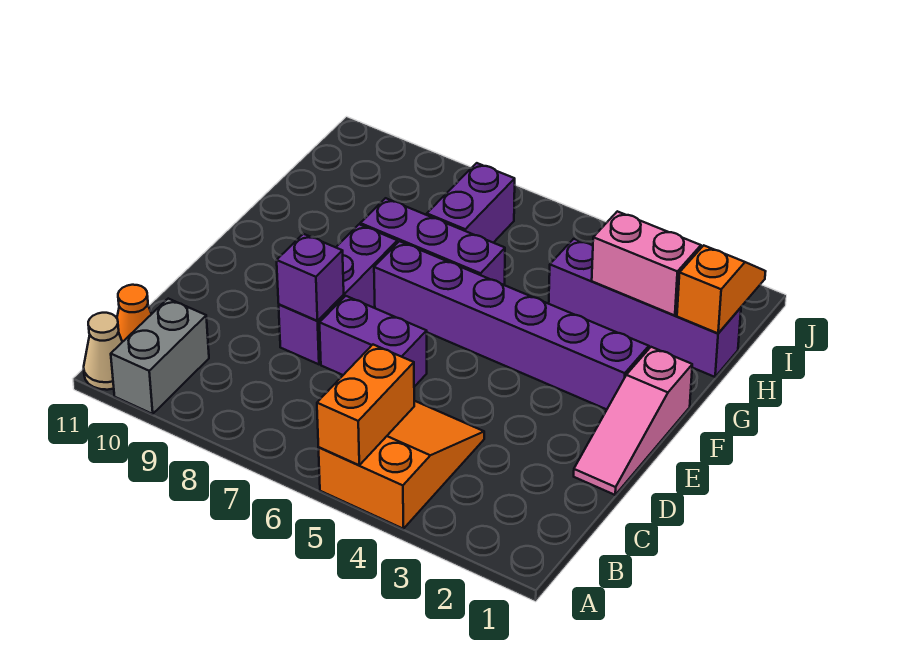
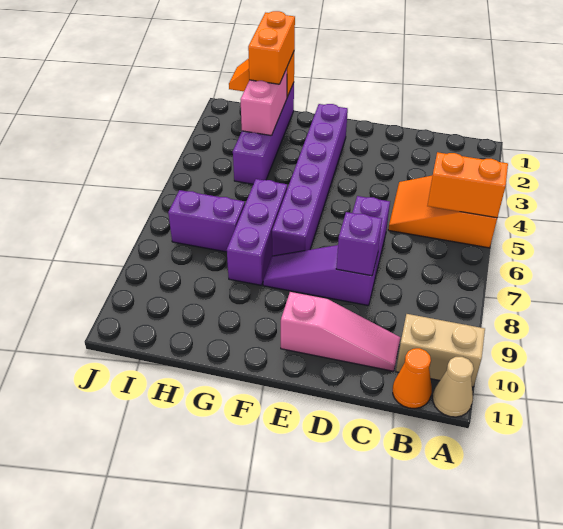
grey brick A10:B10 level 1 -> tan brick A10:B10 level 1
pink slope D1:F1 level 1 top F -> pink slope C10:E10 level 1 top E
purple brick D8:F8 level 1 -> purple slope D8:F8 level 1 top D
none -> orange brick H1:H2 level 3

